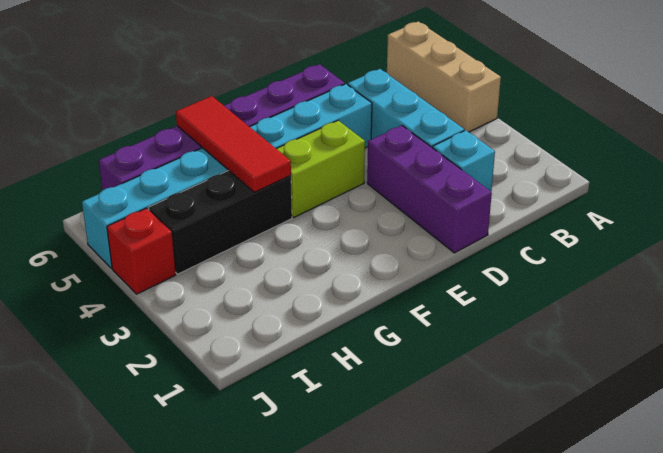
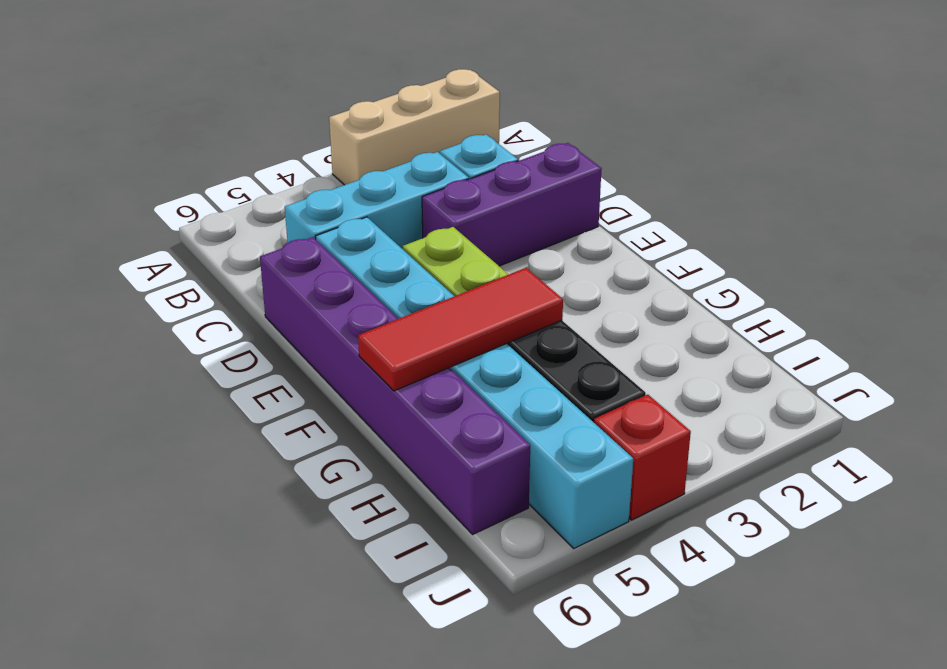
tan brick A4:A6 level 1 -> tan brick A1:A3 level 1

